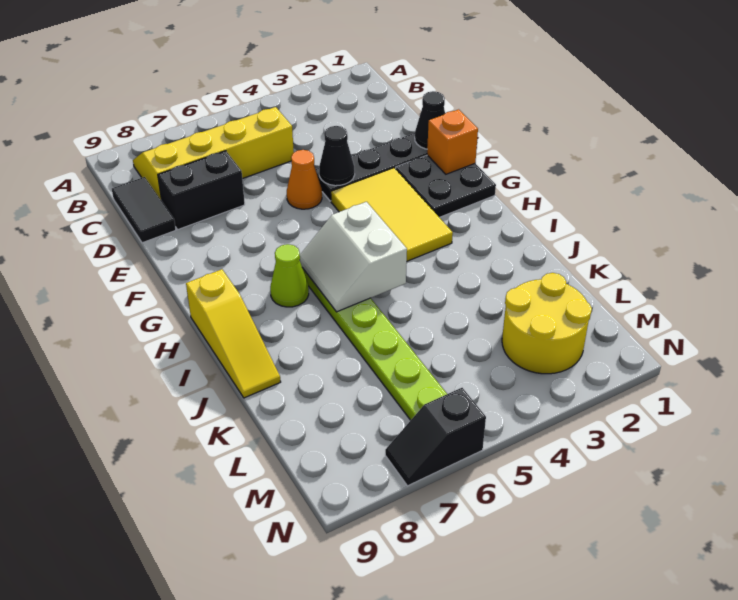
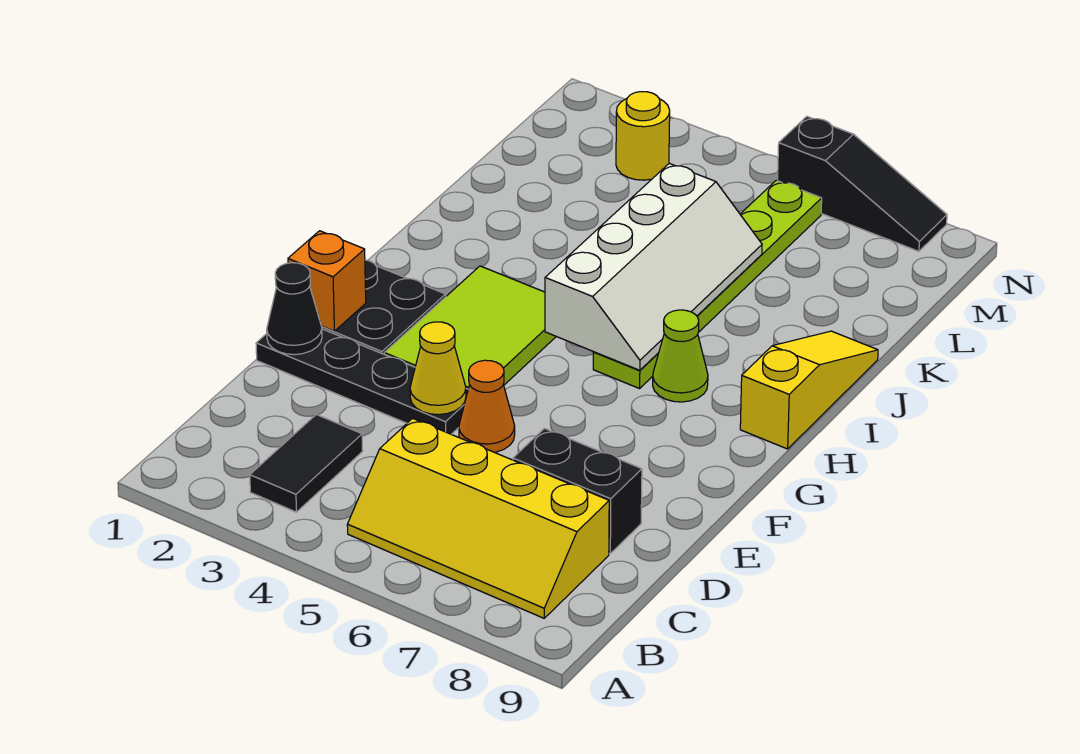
black tile C9:D9 level 1 -> black tile B3:C3 level 1
black cone E4 level 2 -> yellow cone E4 level 2
yellow tile F3:H4 level 1 -> lime tile F3:H4 level 1
white slope H5:I6 level 2 top 5 -> white slope H5:K6 level 2 top 5
yellow round brick L2:M3 level 1 -> yellow round brick M3 level 1
black slope N6:N7 level 1 top 6 -> black slope N6:N8 level 1 top 6

